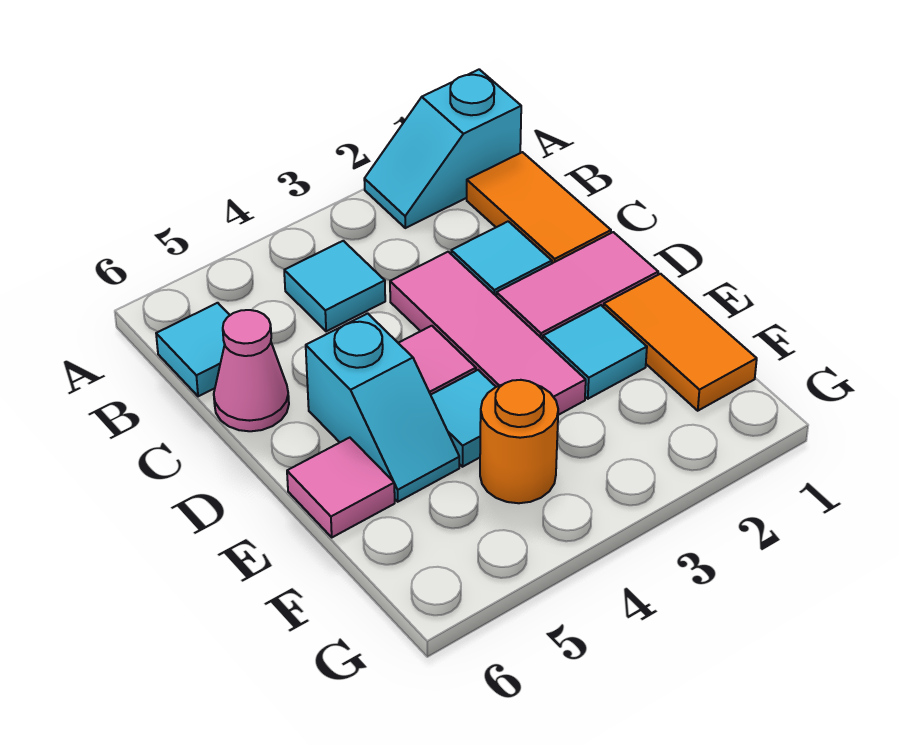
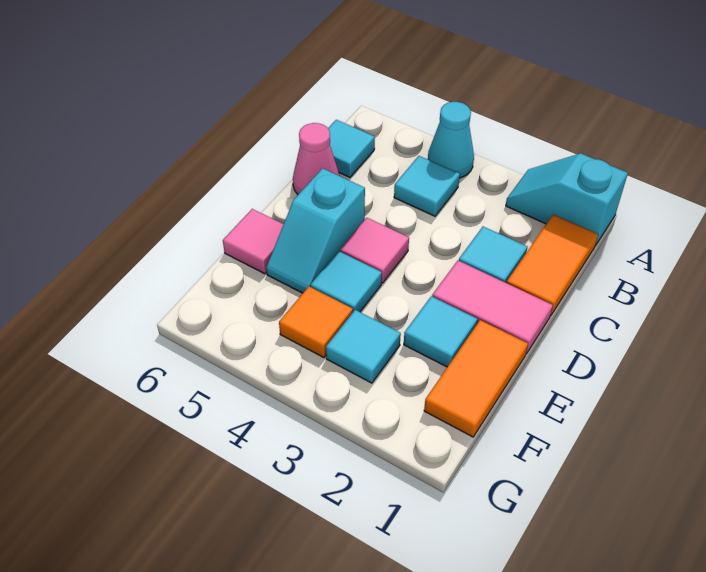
none -> cyan cone A4 level 1
pink tile C3:E3 level 1 -> none
none -> cyan tile F3 level 1
orange round brick F4 level 1 -> orange tile F4 level 1

